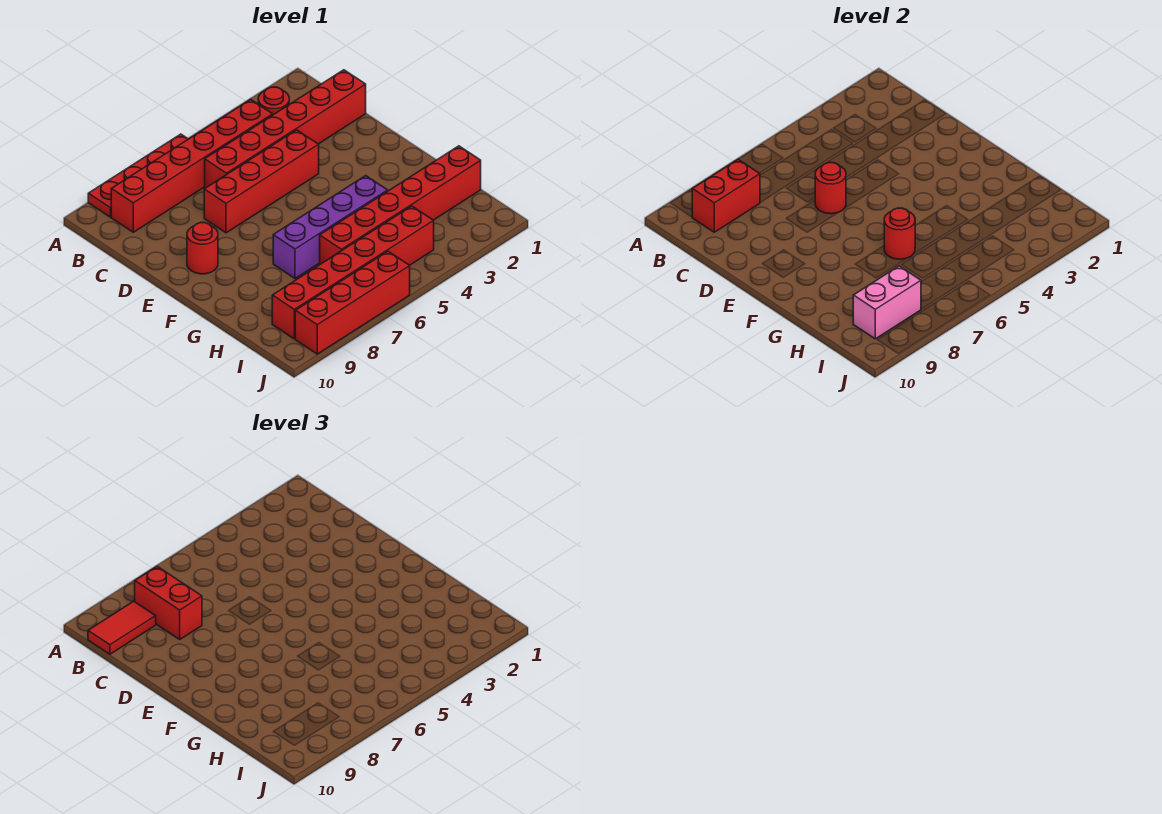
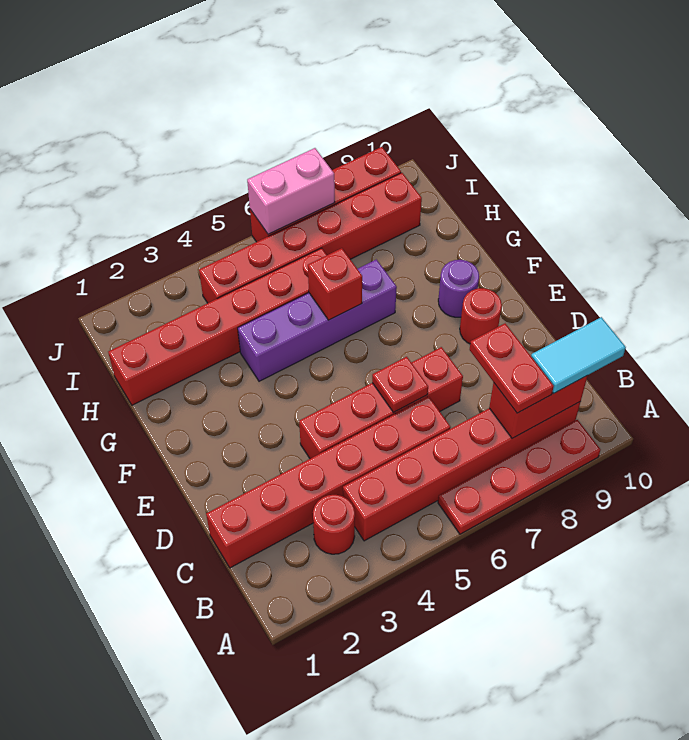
red brick B8:C8 level 3 -> red plate B8:C8 level 3
red tile B9:B10 level 3 -> cyan tile B9:B10 level 3
red round brick D6 level 2 -> red plate D6 level 2
none -> purple round brick F9 level 1
red round brick G6 level 2 -> red brick G6 level 2
pink brick I8:I9 level 2 -> pink brick J6:J7 level 2

